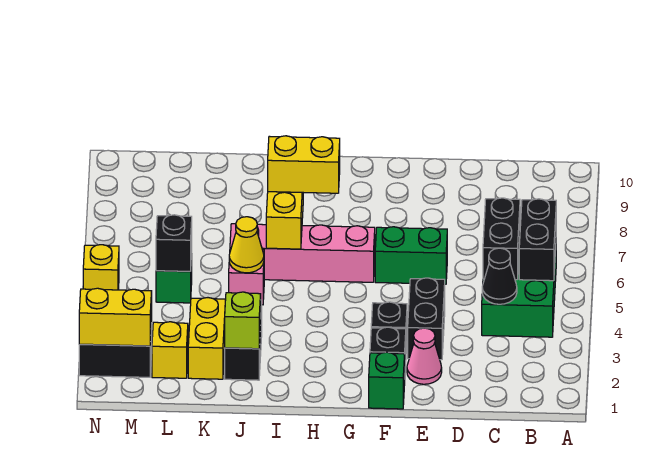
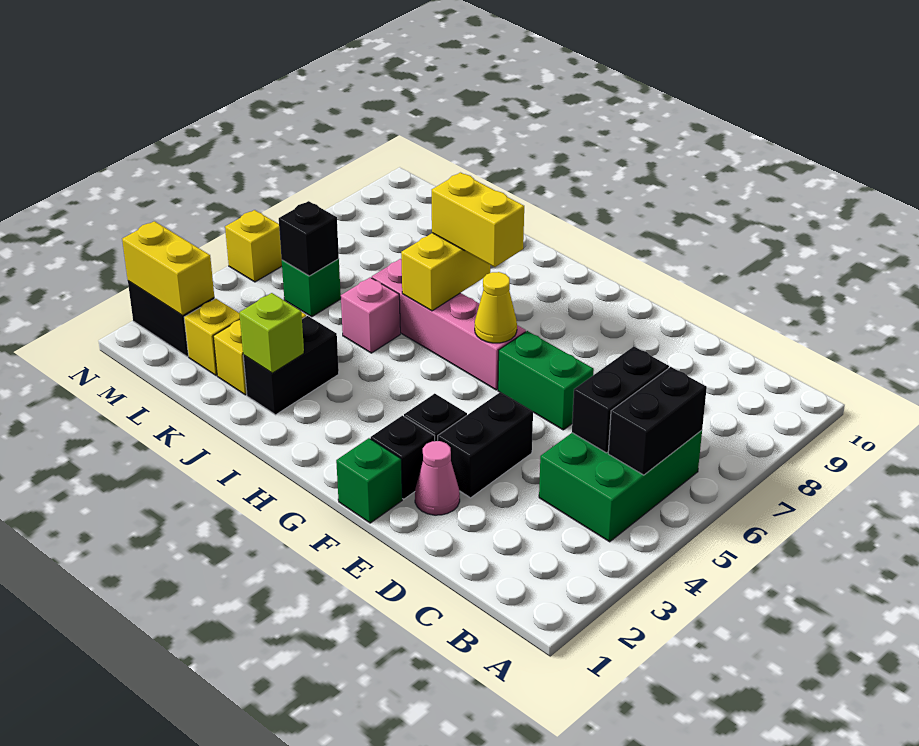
black cone C4 level 2 -> none
yellow cone J5 level 2 -> yellow cone G6 level 2

